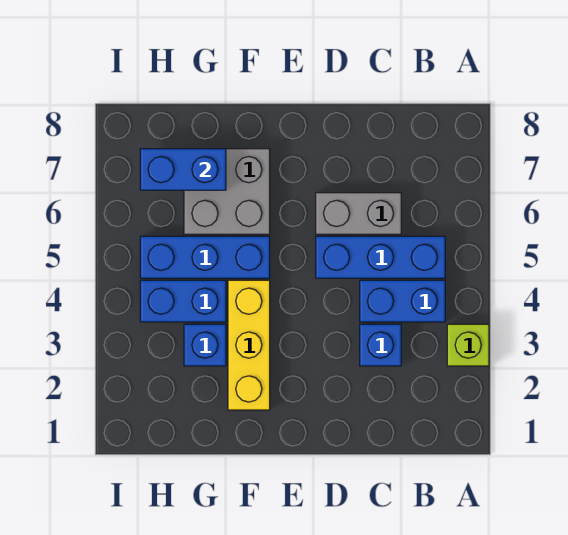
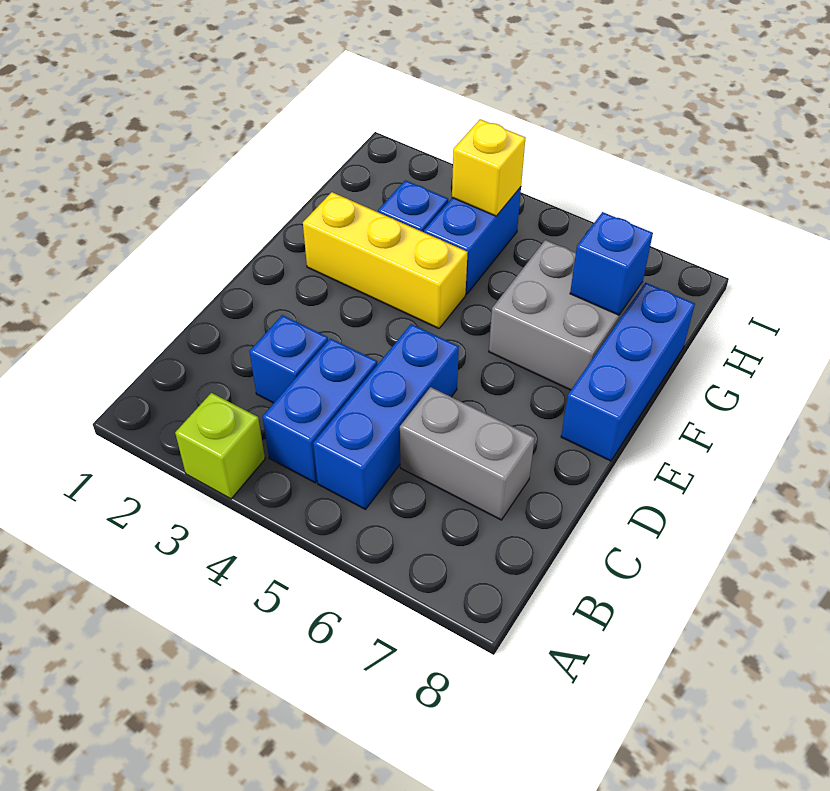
grey brick C6:D6 level 1 -> grey brick C6:C7 level 1
blue brick F5:H5 level 1 -> blue brick E8:G8 level 1
blue brick G7:H7 level 2 -> blue brick G7 level 2
none -> yellow brick H4 level 2

